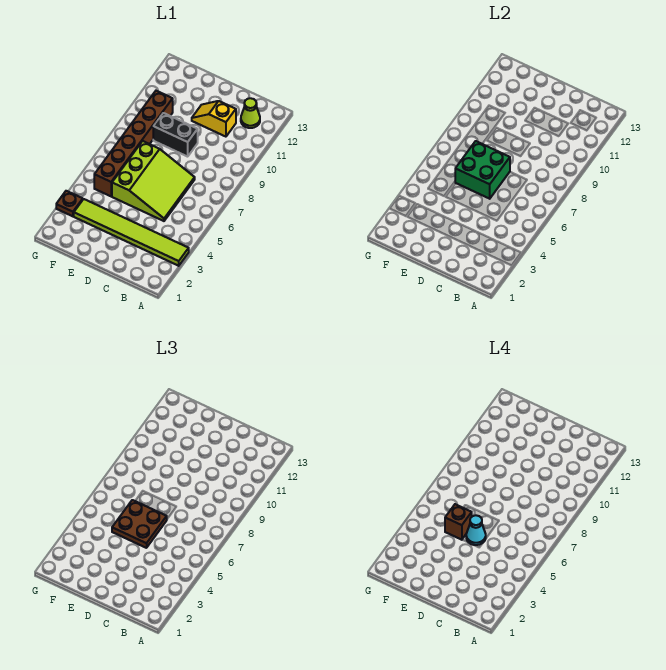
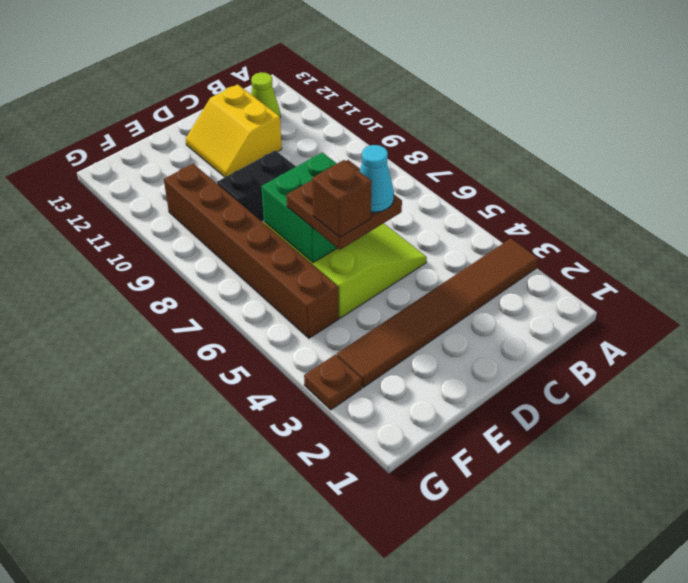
lime tile A3:F3 level 1 -> brown tile A3:F3 level 1
yellow slope C11:D11 level 1 top C -> yellow slope C11:D12 level 1 top C

